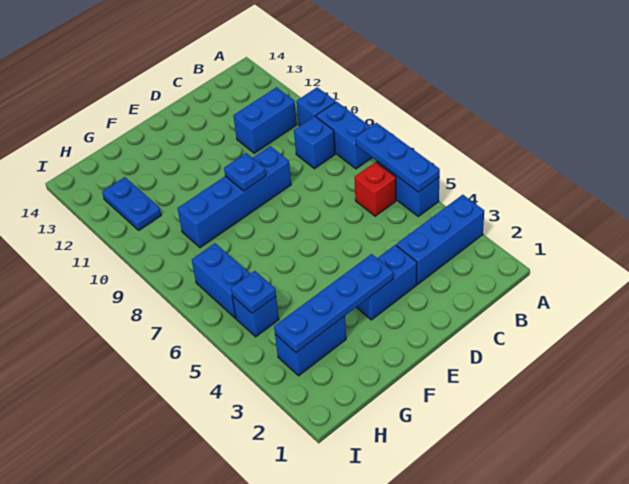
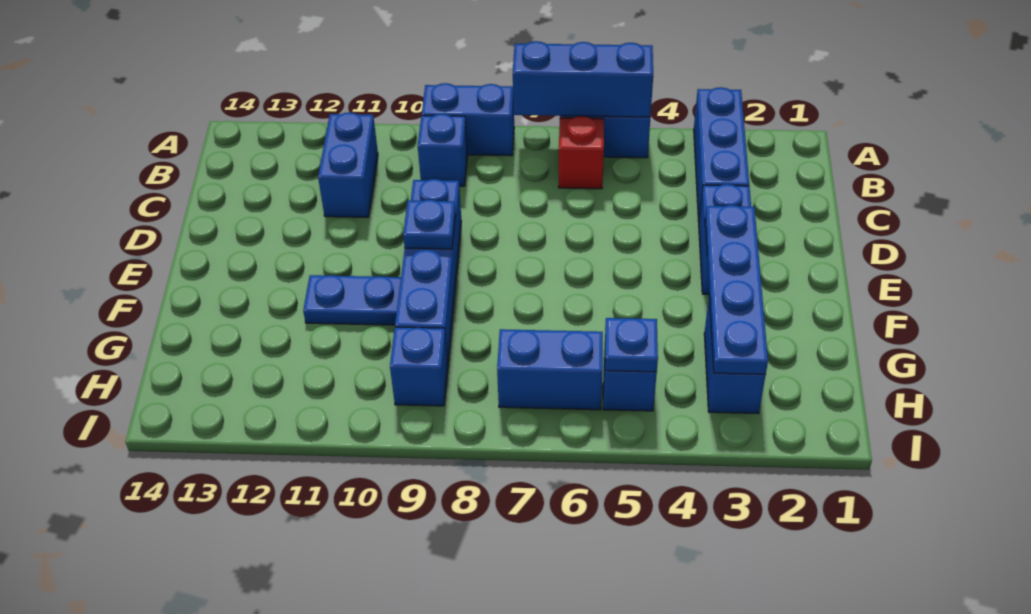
blue plate A5:A7 level 2 -> blue brick A5:A7 level 2
blue brick A10 level 1 -> blue brick H9 level 1
blue plate H11:H12 level 1 -> blue plate F10:F11 level 1

